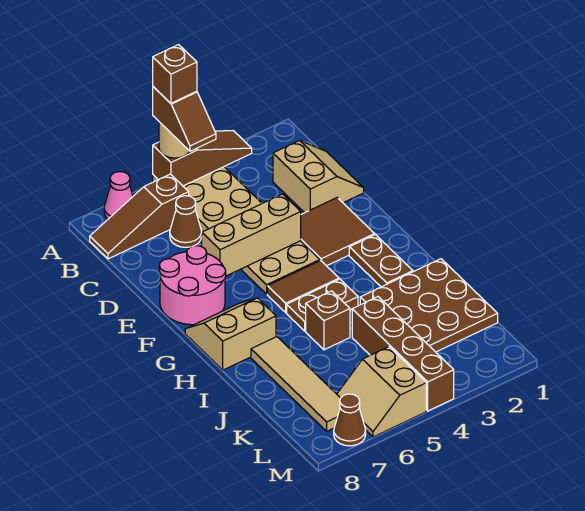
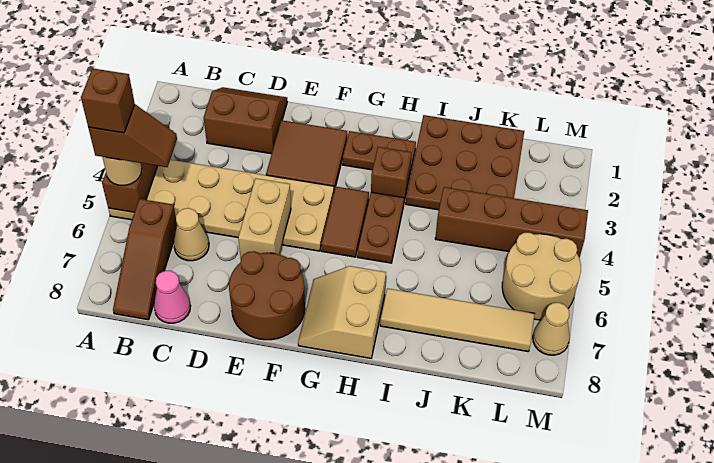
pink cone A7 level 1 -> pink cone C8 level 1
tan slope C1:D2 level 1 top 2 -> brown slope C1:D2 level 1 top 2
brown cone C6 level 1 -> tan cone C6 level 1
tan brick E4:E6 level 2 -> tan brick E5:E6 level 2
pink round brick E7:F8 level 1 -> brown round brick E7:F8 level 1
brown brick I5 level 1 -> brown brick H3 level 1
tan slope L5:M6 level 1 top 5 -> tan round brick L5:M6 level 1
brown cone M7 level 1 -> tan cone M7 level 1

